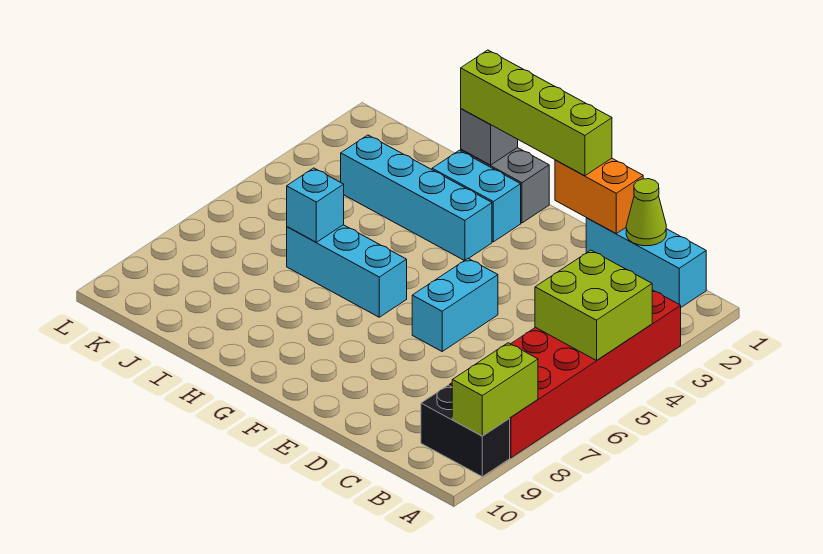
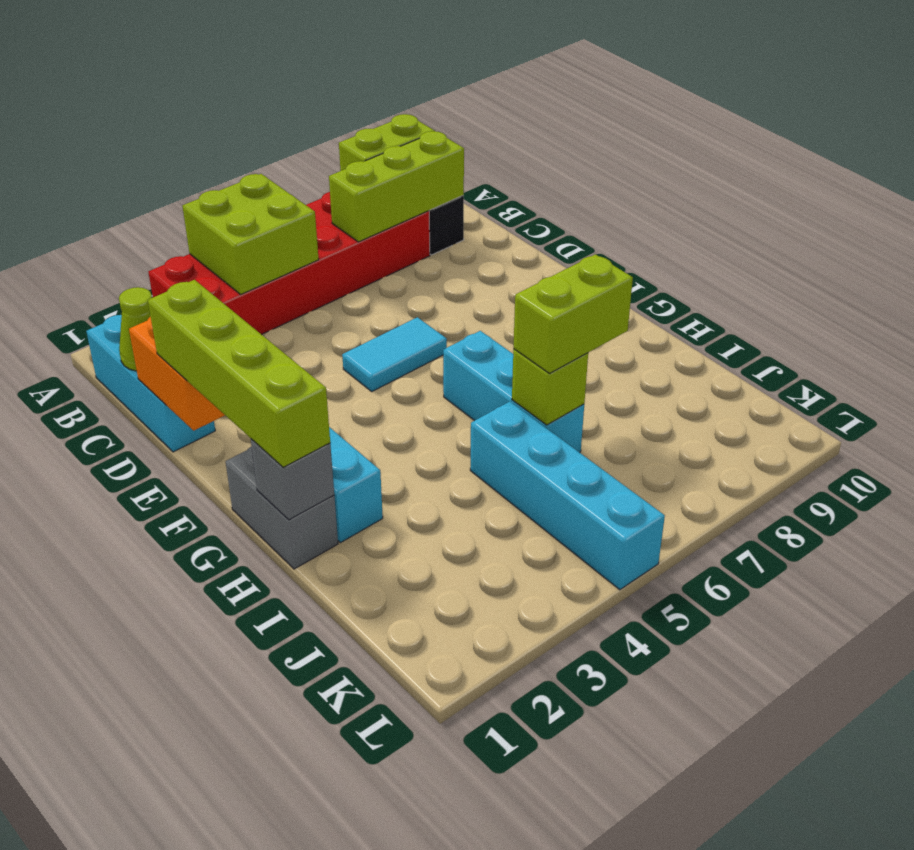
none -> lime brick B7:B9 level 2
cyan brick E5:E6 level 1 -> cyan tile E5:E6 level 1
cyan brick G3:J3 level 1 -> cyan brick I5:L5 level 1
cyan brick I6 level 2 -> lime brick I6 level 2
none -> lime brick I6:I7 level 3

